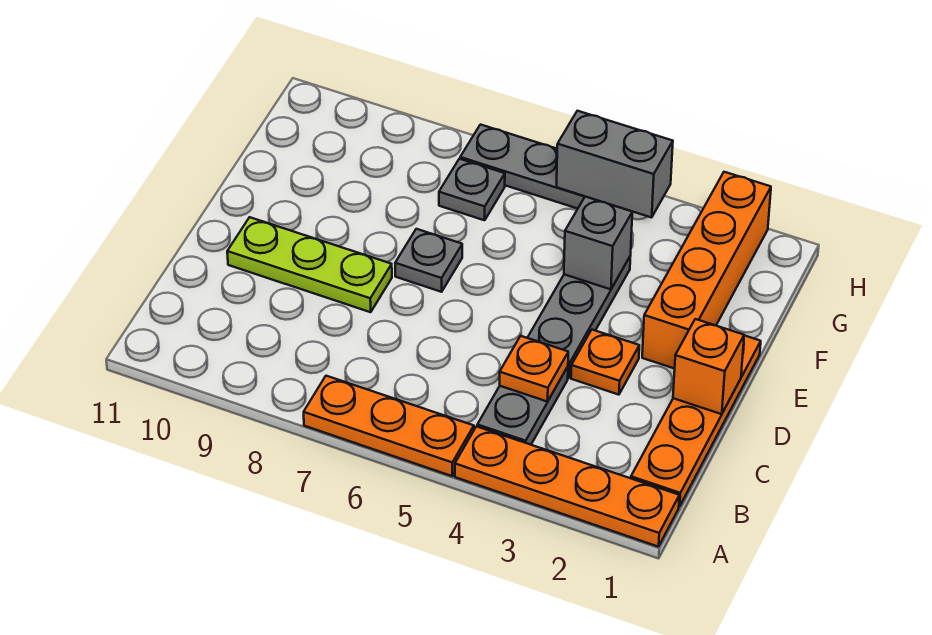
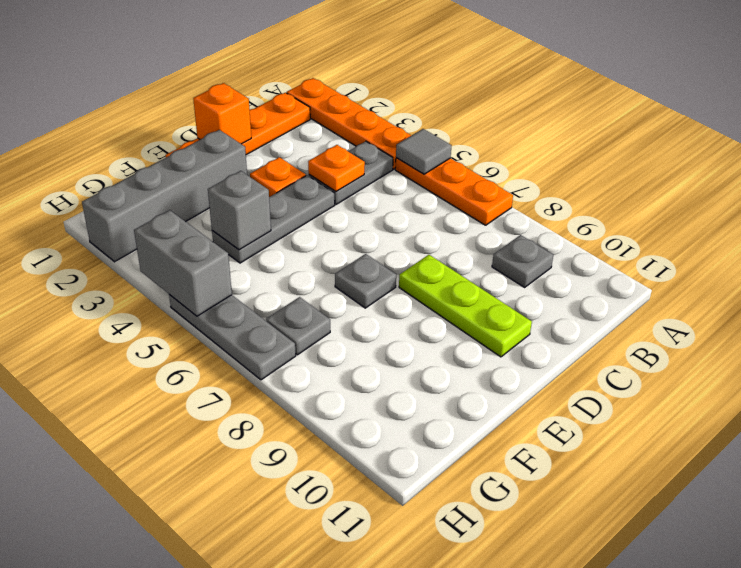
none -> grey tile A5 level 2
none -> grey plate B9 level 1
orange brick E2:H2 level 1 -> grey brick E2:H2 level 1

